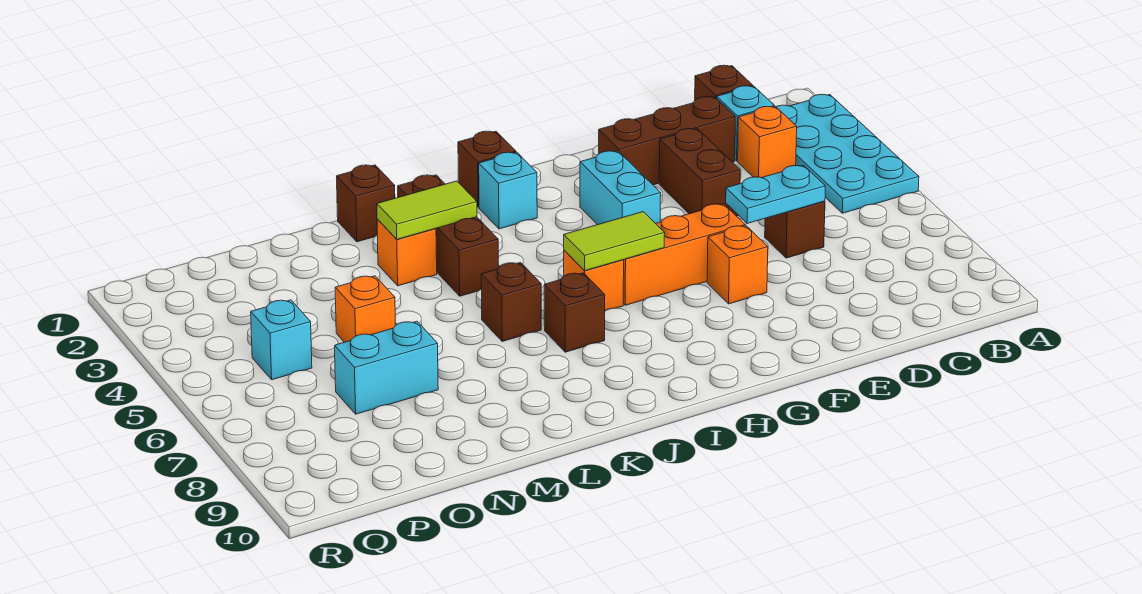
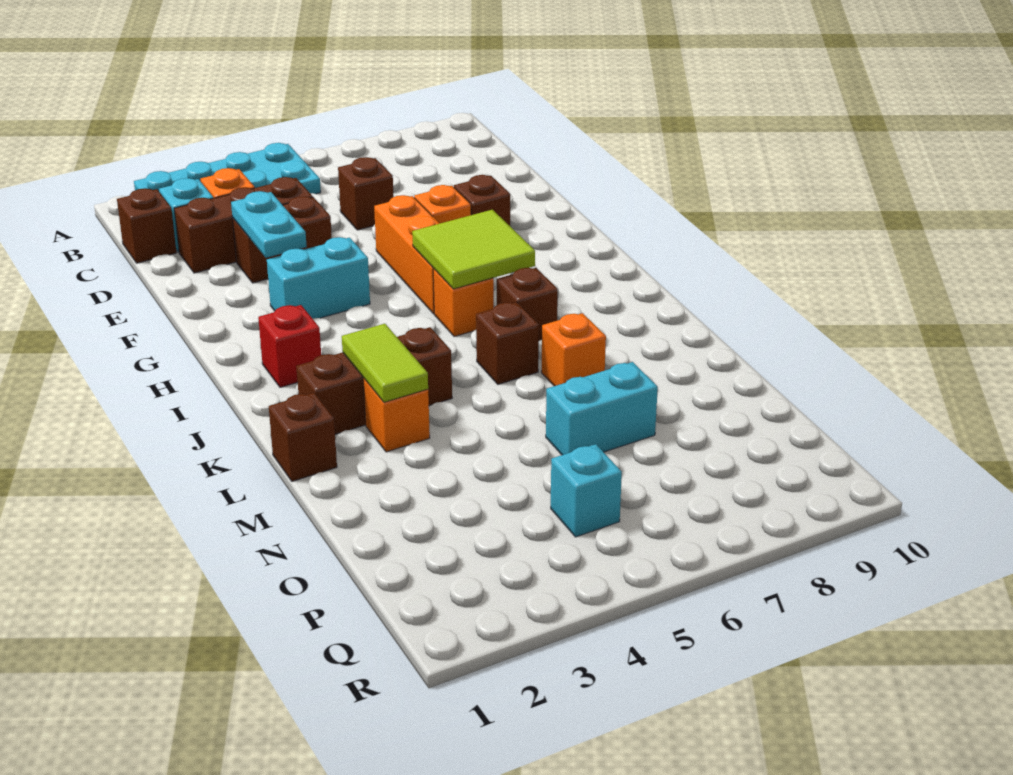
brown brick D2:F2 level 1 -> brown brick D2:D4 level 1
cyan plate D6:E6 level 2 -> cyan plate E3:F3 level 2
lime tile H6:I6 level 2 -> lime tile H6:I7 level 2
brown brick I1 level 1 -> brown brick F8 level 1
cyan brick I2 level 1 -> red brick I2 level 1
orange brick N5 level 1 -> orange brick L7 level 1
cyan brick N7:O7 level 1 -> cyan brick N6:N7 level 1

